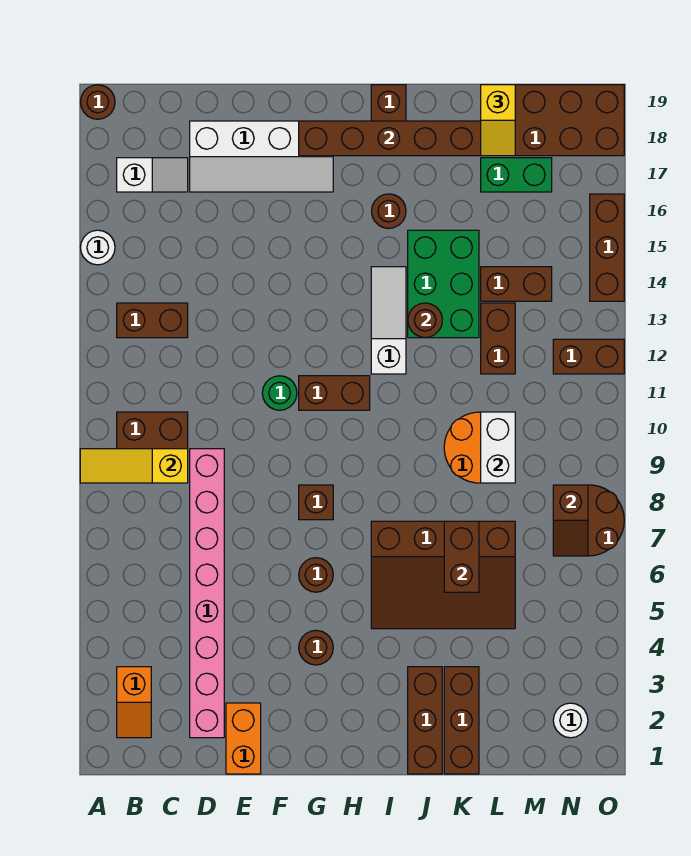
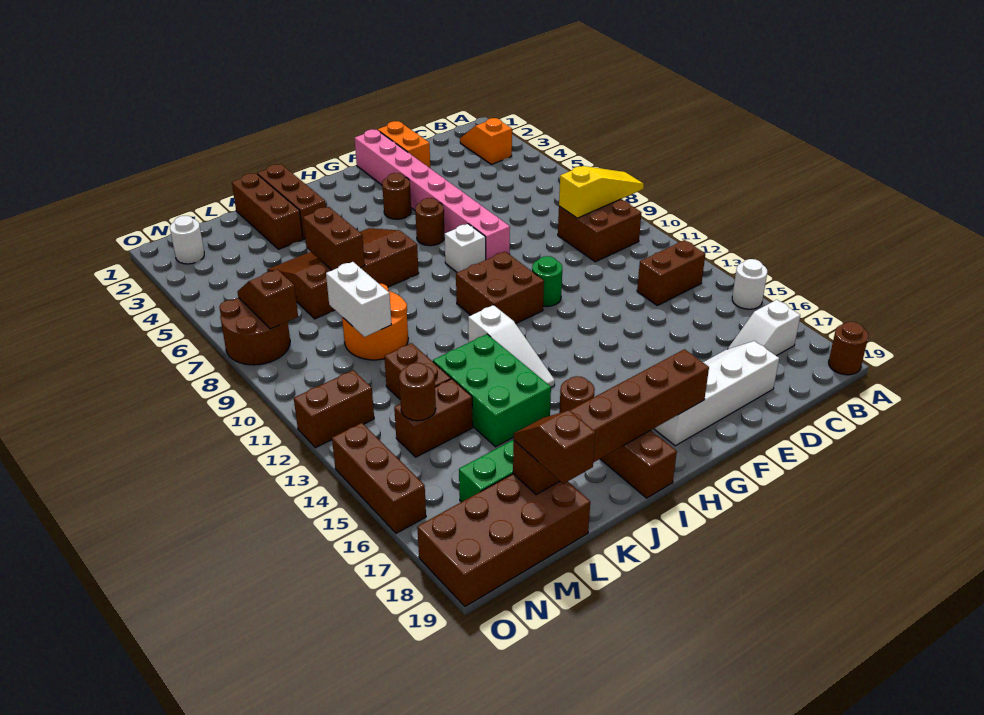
pink brick D2:D9 level 1 -> pink brick F1:F8 level 1
brown brick G8 level 1 -> white brick G8 level 1
brown brick G11:H11 level 1 -> brown brick G10:H11 level 1
brown round brick J13 level 2 -> brown round brick M14 level 2
yellow slope L18:L19 level 3 top 19 -> brown slope L18:L19 level 3 top 19

